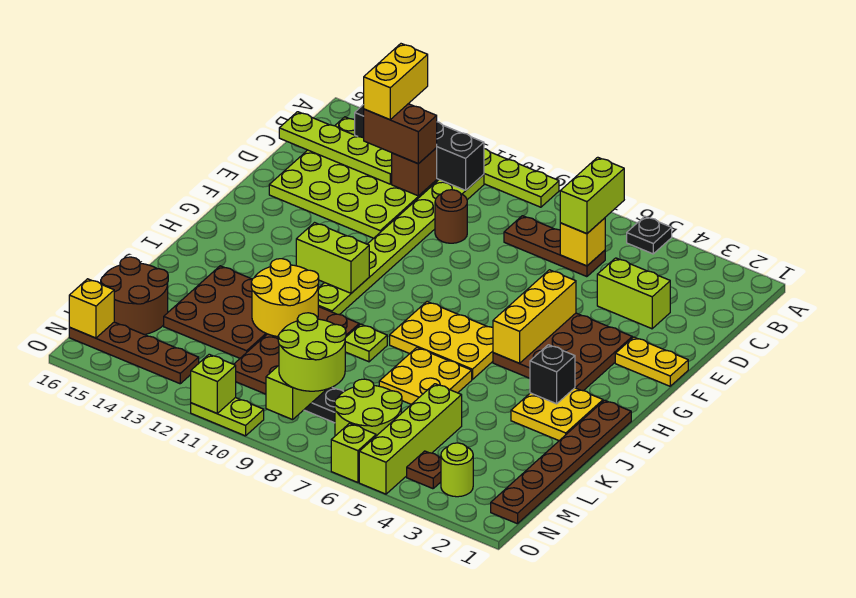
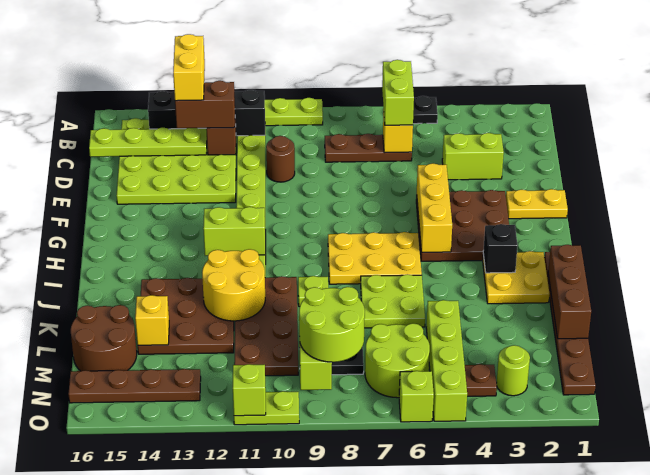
none -> brown brick J1:L1 level 2
yellow plate J6:K7 level 1 -> lime plate J6:K7 level 1
yellow brick N16 level 2 -> yellow brick L14 level 2

